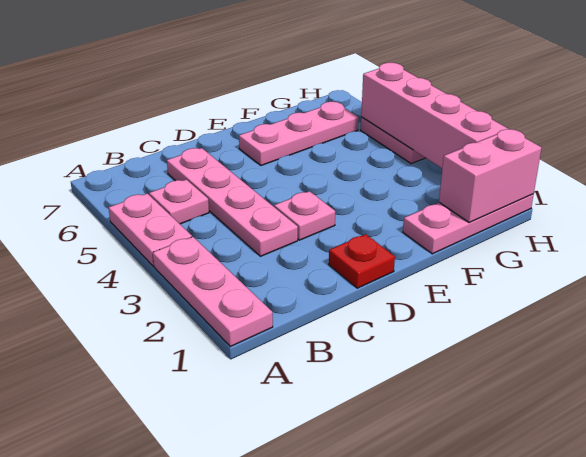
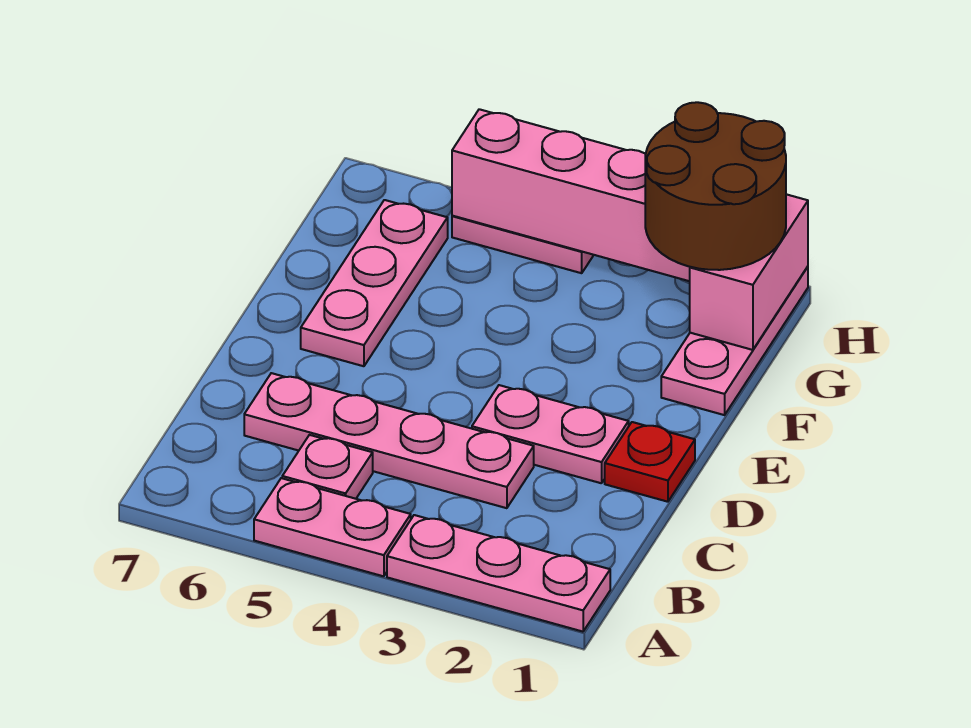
pink plate D3 level 1 -> pink plate D2:D3 level 1
none -> brown round brick G1:H2 level 3

